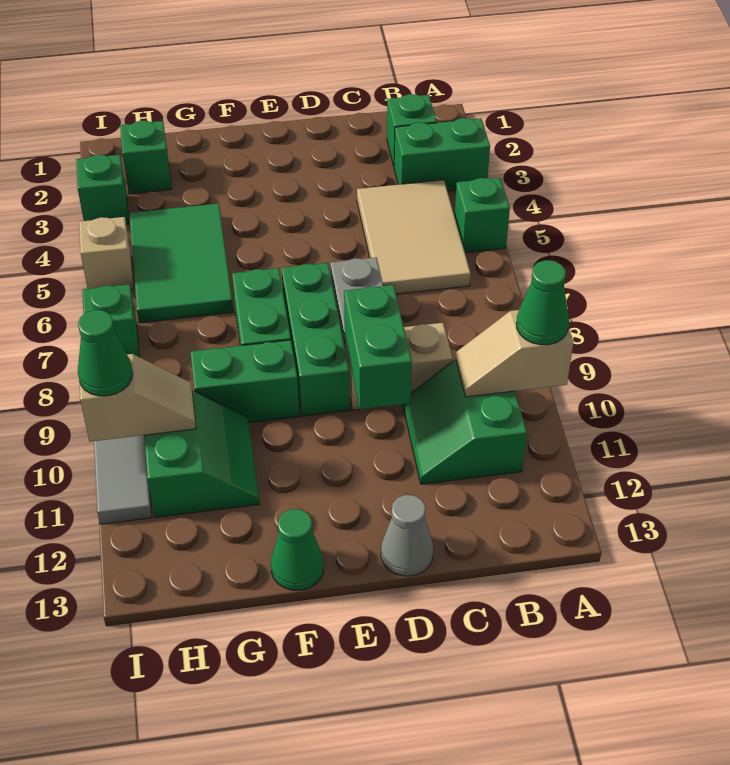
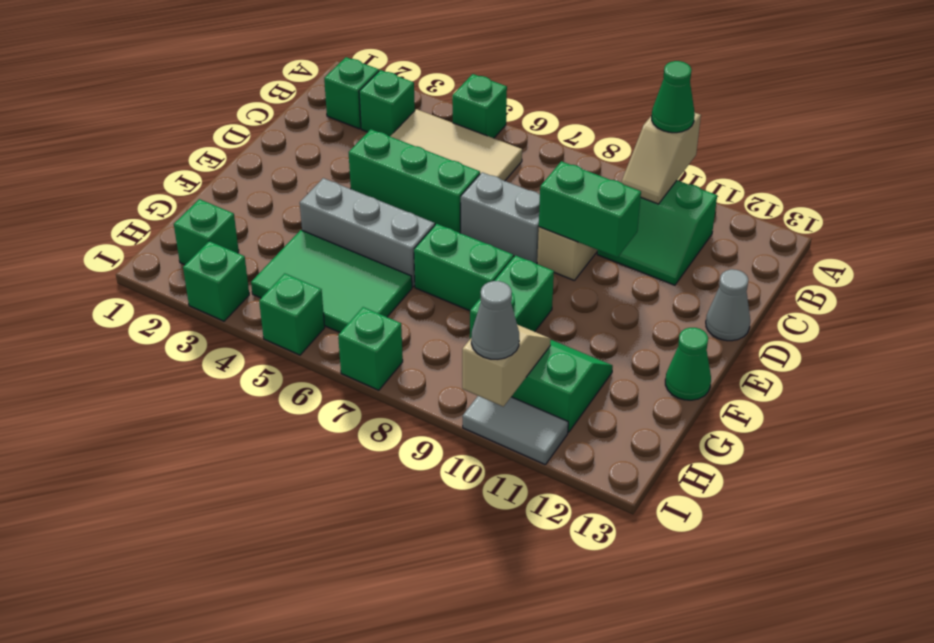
green brick A3:B3 level 1 -> green brick B3 level 1
green brick E7:E9 level 1 -> green brick D4:D6 level 1
none -> grey brick F4:F6 level 1
tan brick I5 level 1 -> green brick I5 level 1
green cone I10 level 3 -> grey cone I10 level 3

